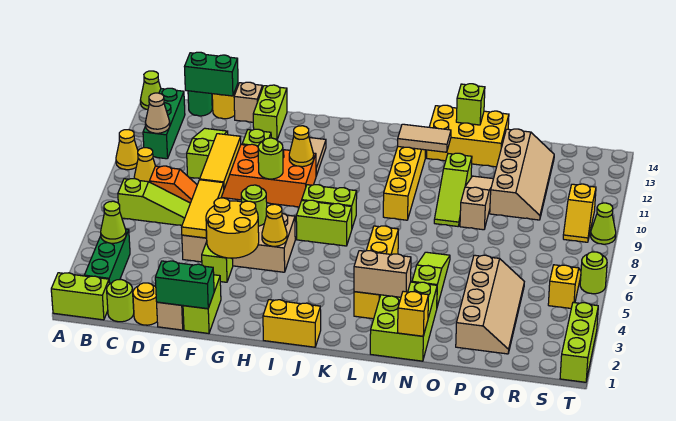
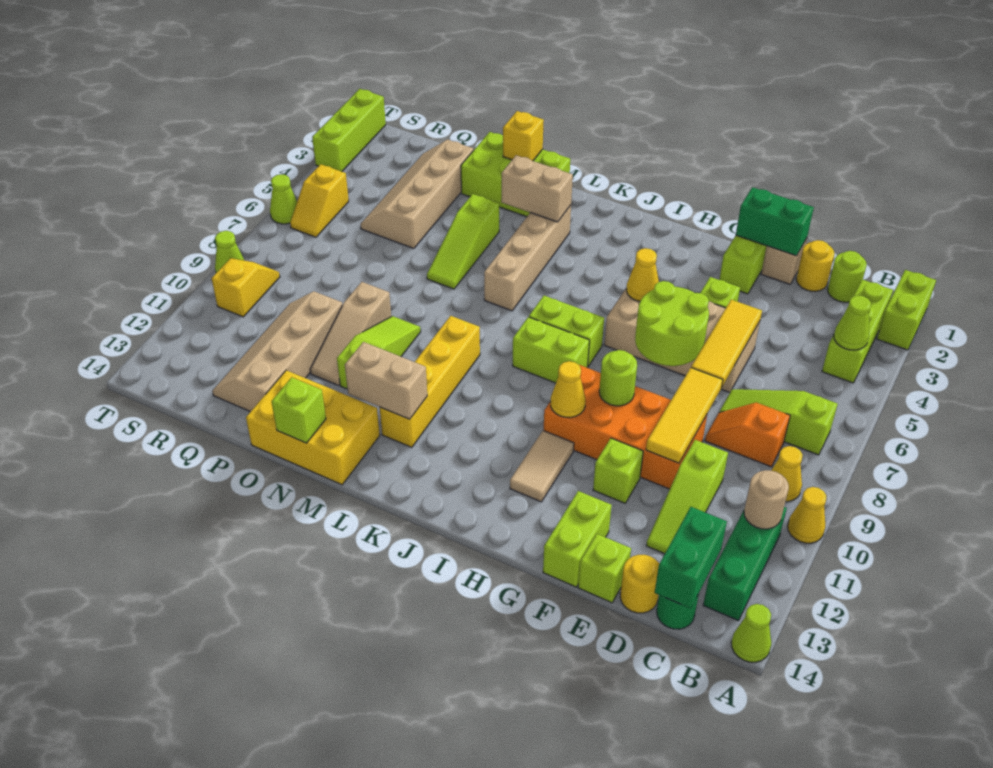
lime brick A1:B1 level 1 -> lime brick A1:A2 level 1
green brick B2:B4 level 1 -> lime brick B2:B4 level 1
tan cone B11 level 2 -> tan round brick B11 level 2
green brick C14:D14 level 2 -> green brick C13:C14 level 2
tan brick E14 level 1 -> lime brick E14 level 1
yellow round brick F4:G5 level 2 -> none
lime round brick G6 level 2 -> lime round brick F6:G7 level 2
yellow brick I1:J1 level 1 -> none
yellow brick L3:L6 level 1 -> tan brick L3:L6 level 1
tan tile L12:M12 level 2 -> tan brick L12:M12 level 2
lime brick M1:N3 level 1 -> lime brick M1:O2 level 1
lime round brick T6 level 1 -> lime cone T6 level 1

